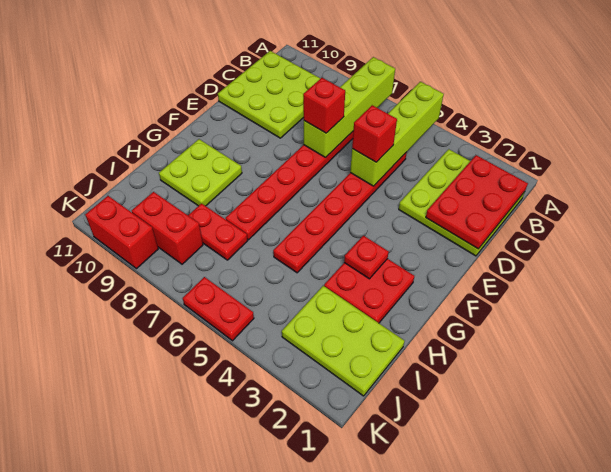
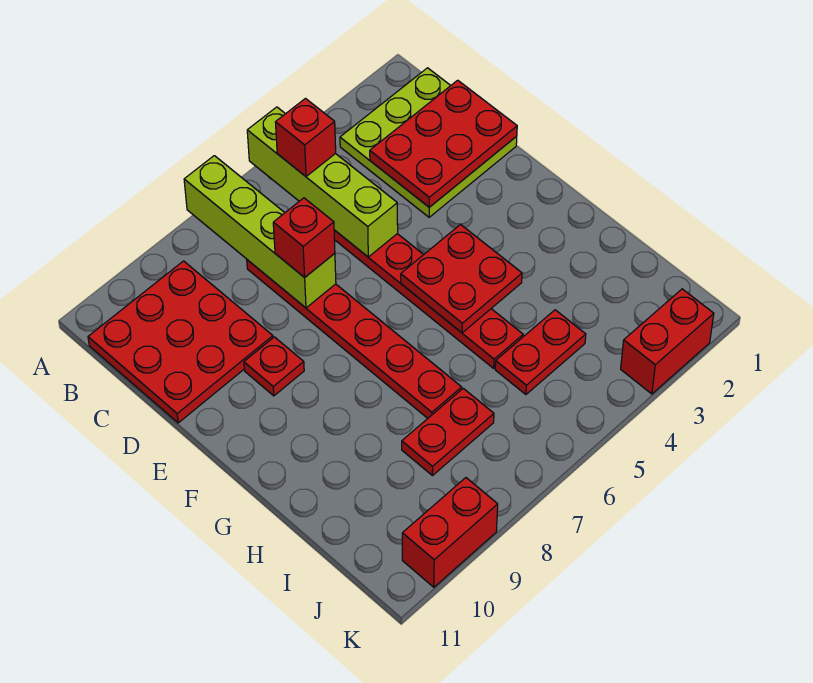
red plate B1:D2 level 2 -> red plate C1:D3 level 2
lime plate B9:D11 level 1 -> red plate B9:D11 level 1
red brick D5 level 3 -> red brick B5 level 3
red plate G2:H3 level 1 -> red plate F4:G5 level 2
red plate G3 level 2 -> red plate E9 level 1
lime plate G9:H10 level 1 -> none
lime plate I1:J3 level 1 -> none
red brick J8:J9 level 1 -> red brick K2:K3 level 1
red plate K5:K6 level 1 -> red plate I4:I5 level 1

